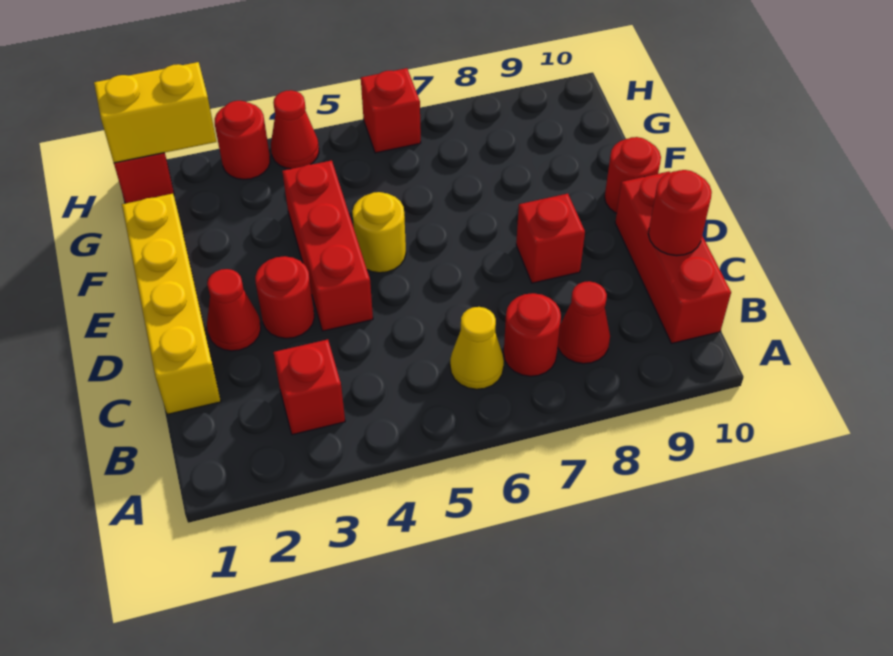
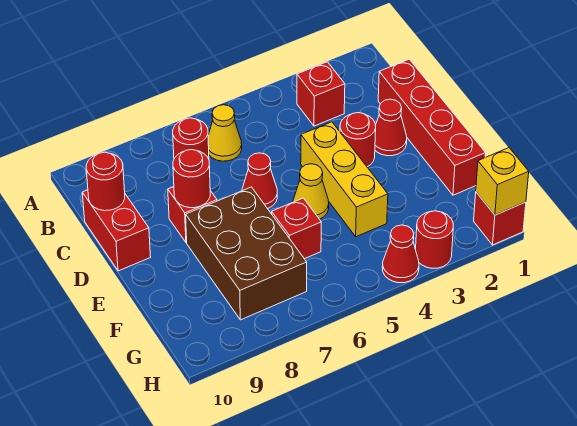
red cone B8 level 1 -> red cone D6 level 1
red brick B10:D10 level 1 -> red brick C10:D10 level 1
yellow brick C1:F1 level 1 -> red brick C1:F1 level 1
red brick D4:F4 level 1 -> yellow brick D4:F4 level 1
yellow round brick E5 level 1 -> yellow cone E5 level 1
none -> brown brick E7:G8 level 1
red round brick E10 level 1 -> red round brick D8 level 2
yellow brick H1:H2 level 2 -> yellow brick H1 level 2
red brick H6 level 1 -> red brick F6 level 1

